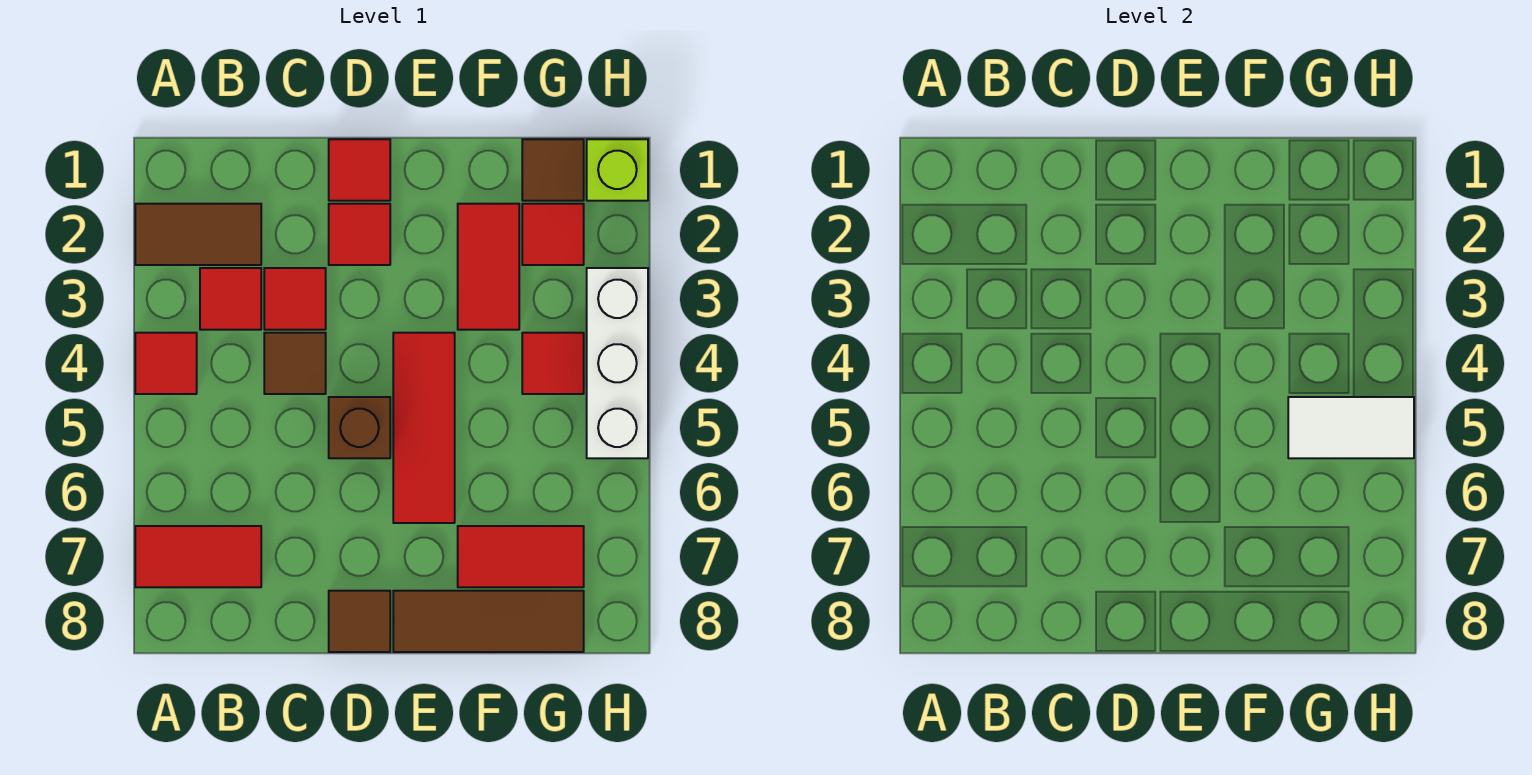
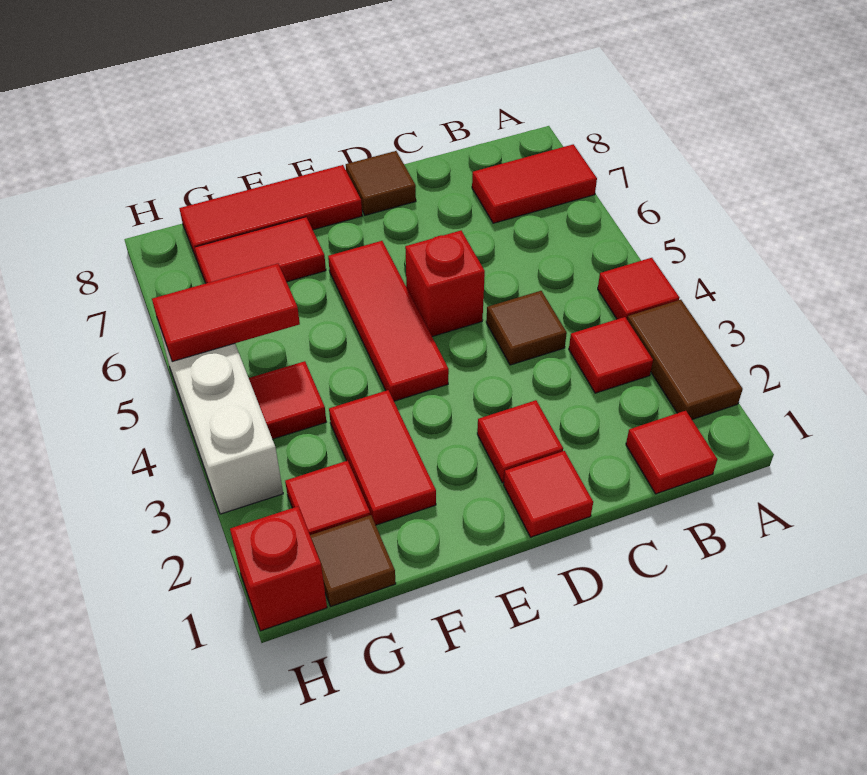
brown tile A2:B2 level 1 -> brown tile A2:A3 level 1
red tile C3 level 1 -> red tile B1 level 1
brown brick D5 level 1 -> red brick D5 level 1
brown tile E8:G8 level 1 -> red tile E8:G8 level 1
white tile G5:H5 level 2 -> red tile G5:H5 level 2
lime brick H1 level 1 -> red brick H1 level 1

